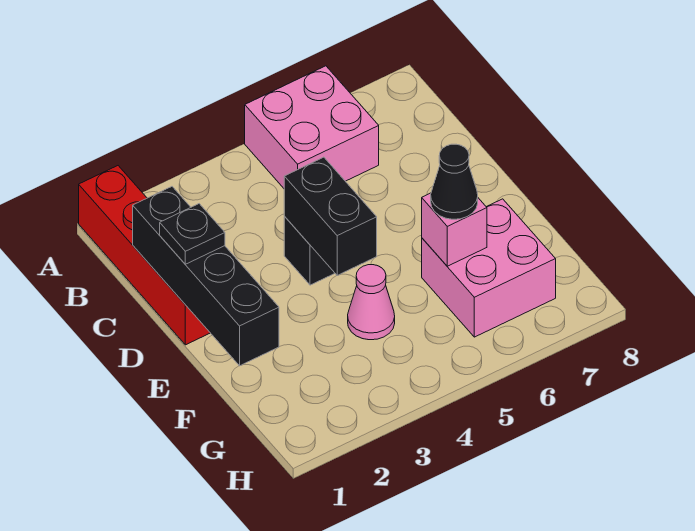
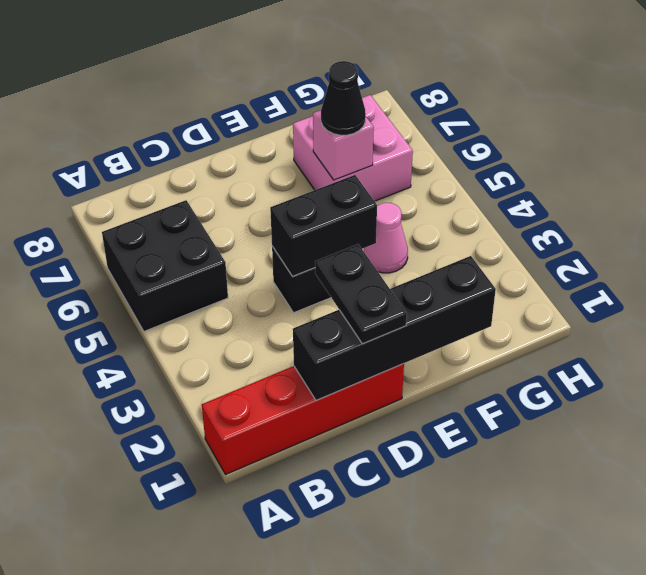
pink brick A5:B6 level 1 -> black brick A5:B6 level 1
black plate D1 level 3 -> black plate D1:D2 level 3

